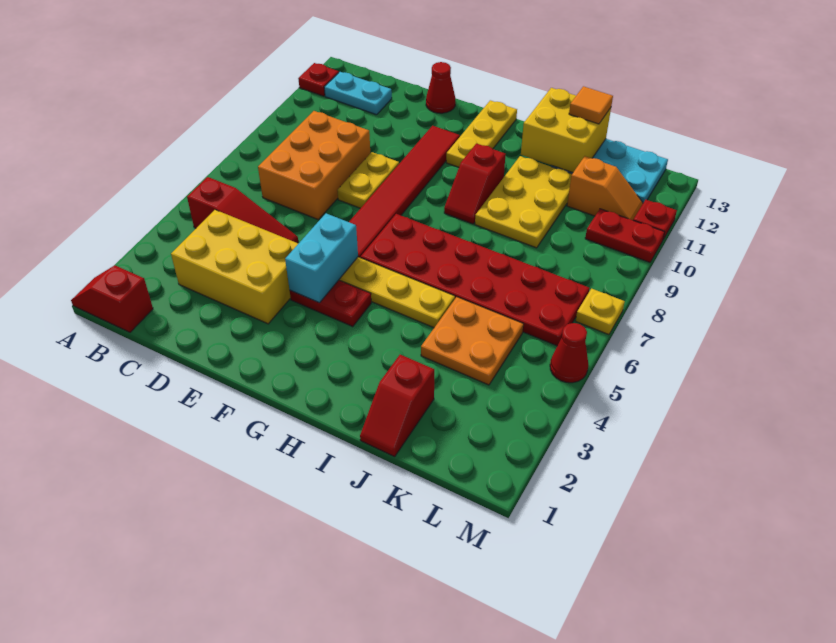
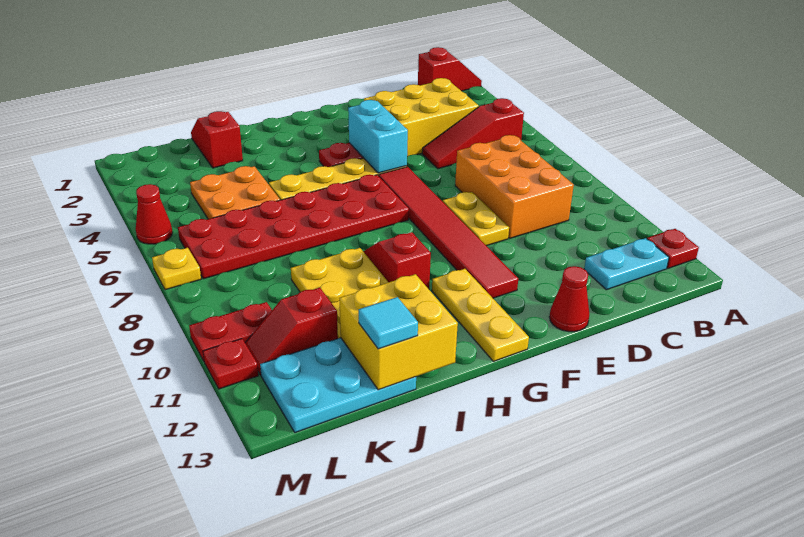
orange tile J13 level 3 -> cyan tile J13 level 3
orange slope K11:L11 level 1 top K -> red slope K11:L11 level 1 top K

